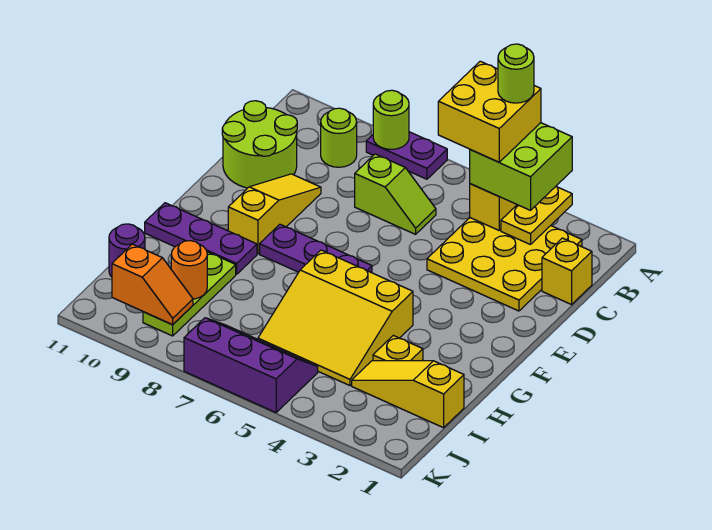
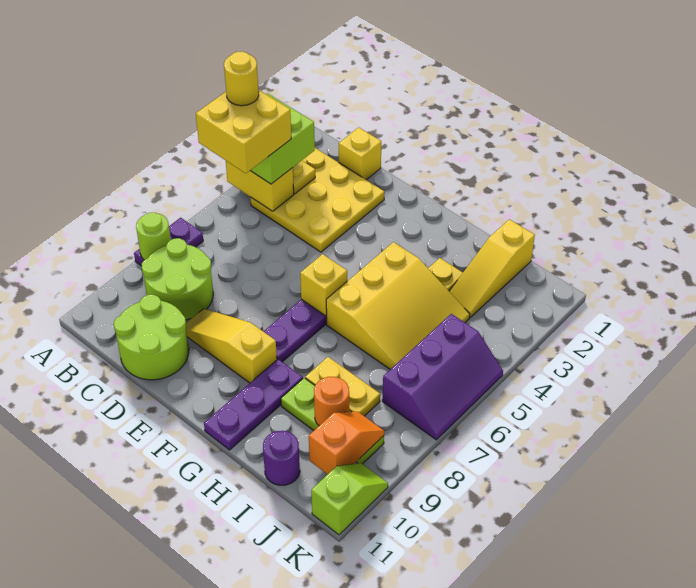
lime round brick A4 level 5 -> yellow round brick A4 level 5
lime round brick B9 level 1 -> lime round brick B8:C9 level 1
lime slope C6:C7 level 1 top 7 -> lime slope K10:K11 level 1 top 11
none -> yellow brick F6 level 2
none -> yellow plate H8:I8 level 1
purple slope J5:K7 level 1 top K -> purple slope J5:K7 level 1 top J

